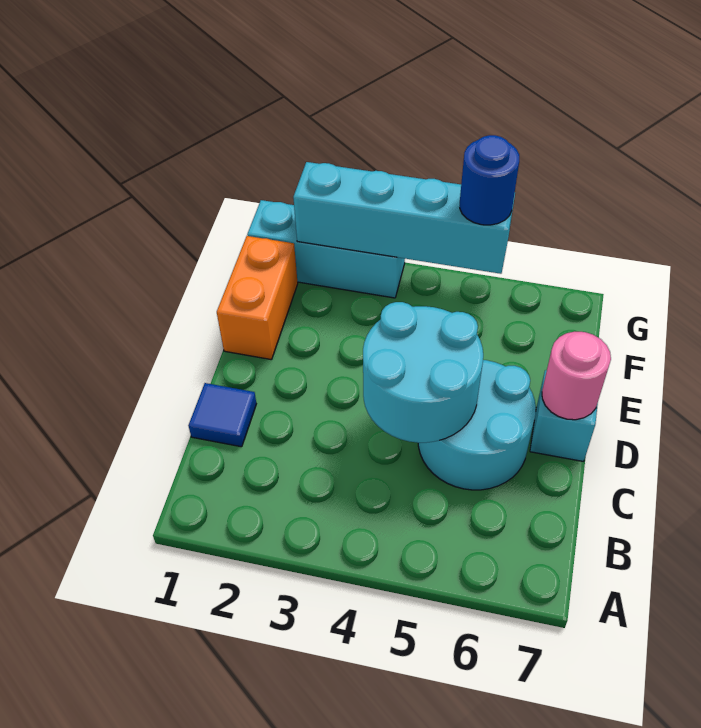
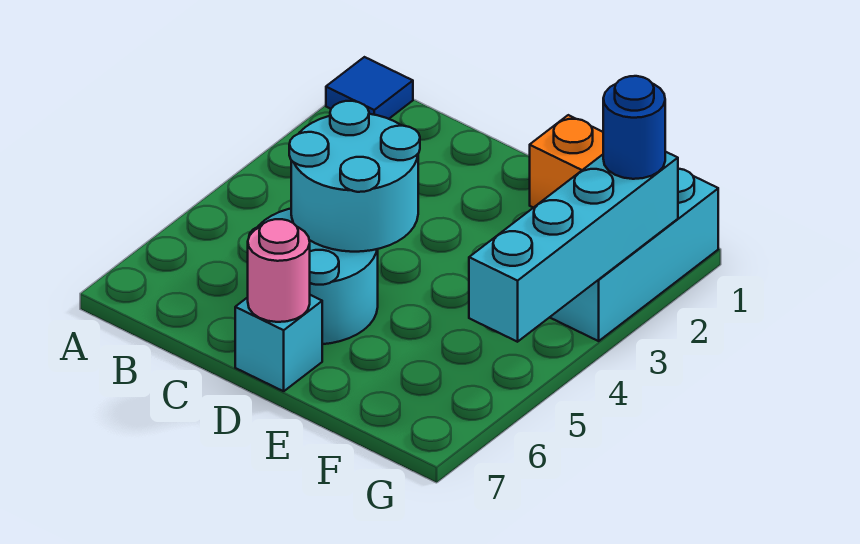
blue tile C1 level 1 -> blue tile A1 level 1
blue round brick G5 level 3 -> blue round brick G2 level 3

